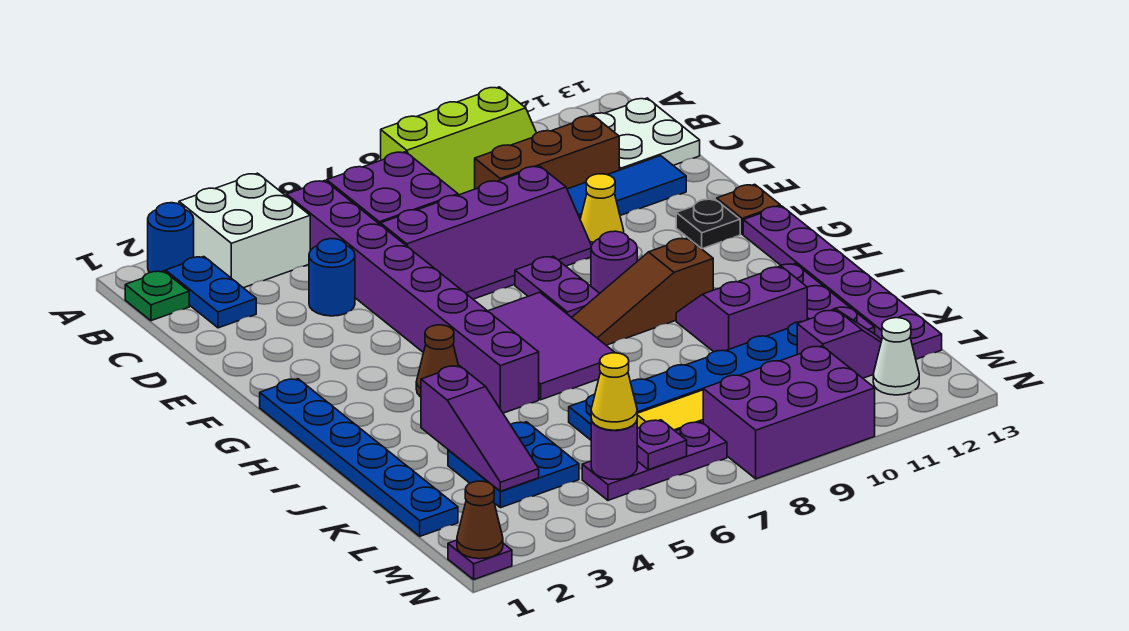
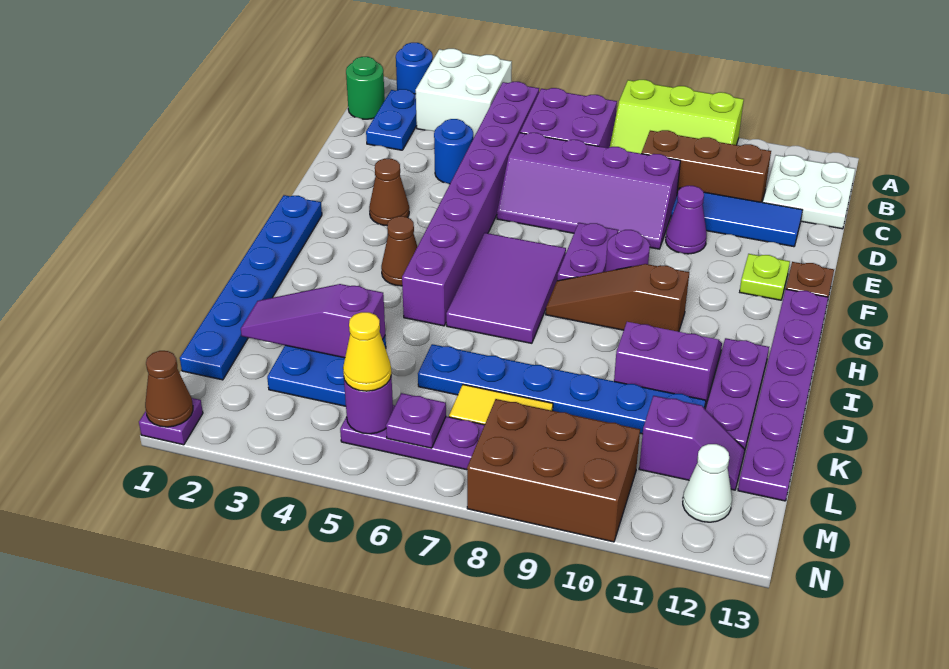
green plate B1 level 1 -> green round brick B1 level 1
yellow cone E10 level 1 -> purple cone E10 level 1
none -> brown cone F3 level 1
black plate F12 level 1 -> lime plate F12 level 1
purple slope J3:L3 level 2 top J -> purple slope K2:K4 level 2 top 4
purple brick M8:N10 level 1 -> brown brick M8:N10 level 1

